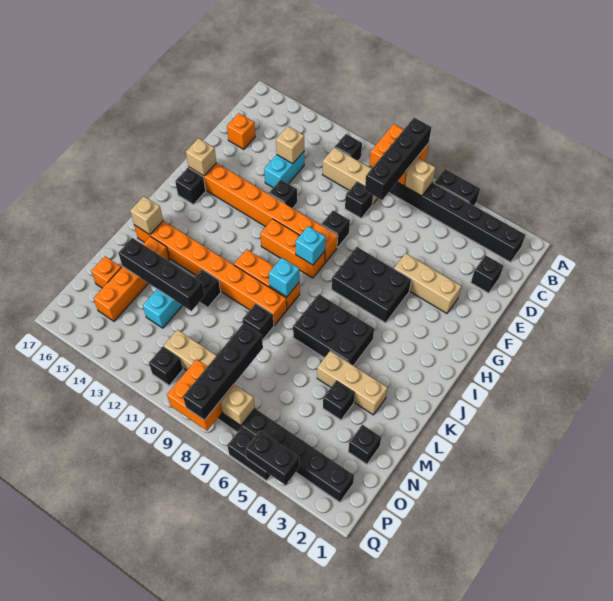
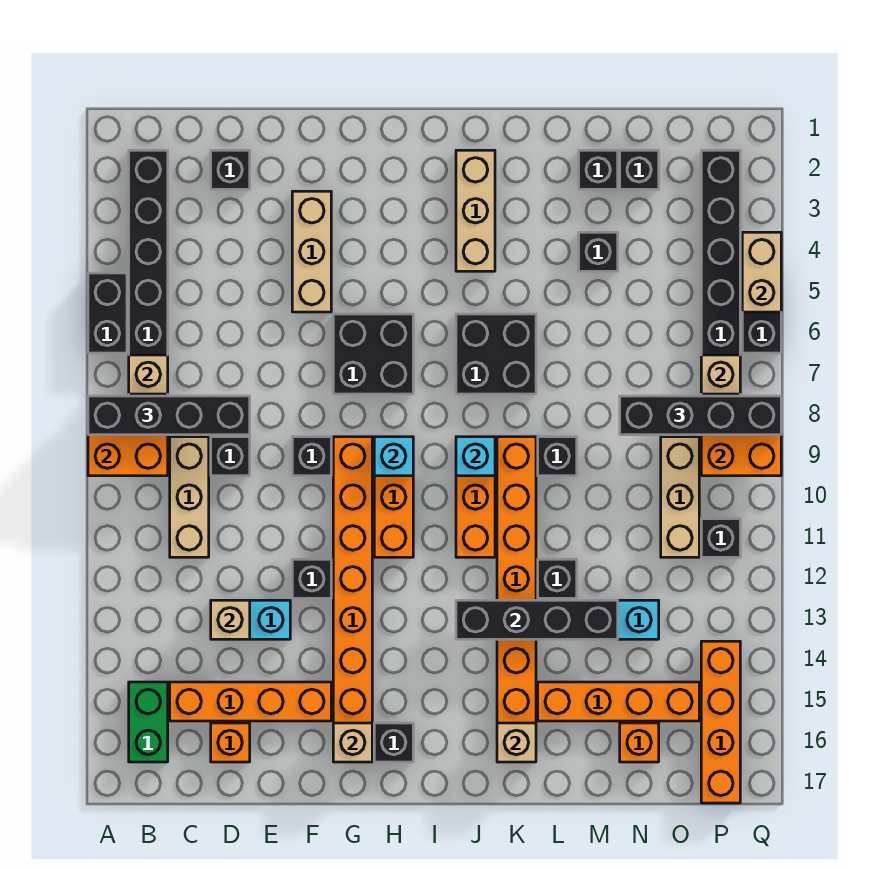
black brick B11 level 1 -> black brick M2 level 1
none -> green brick B15:B16 level 1
none -> orange brick C15:F15 level 1
black brick G5:H7 level 1 -> black brick G6:H7 level 1
black brick J5:K7 level 1 -> black brick J6:K7 level 1
tan brick L3:L5 level 1 -> tan brick J2:J4 level 1
black brick M12:M15 level 2 -> black brick J13:M13 level 2
none -> orange brick P14:P17 level 1
black brick Q4:Q5 level 2 -> tan brick Q4:Q5 level 2

